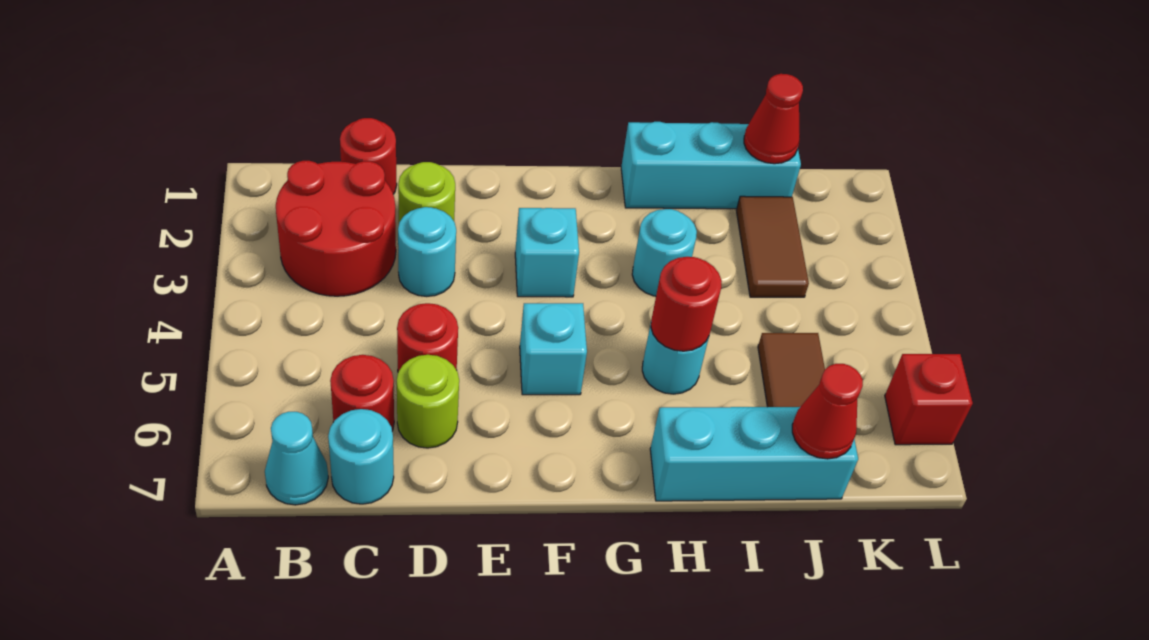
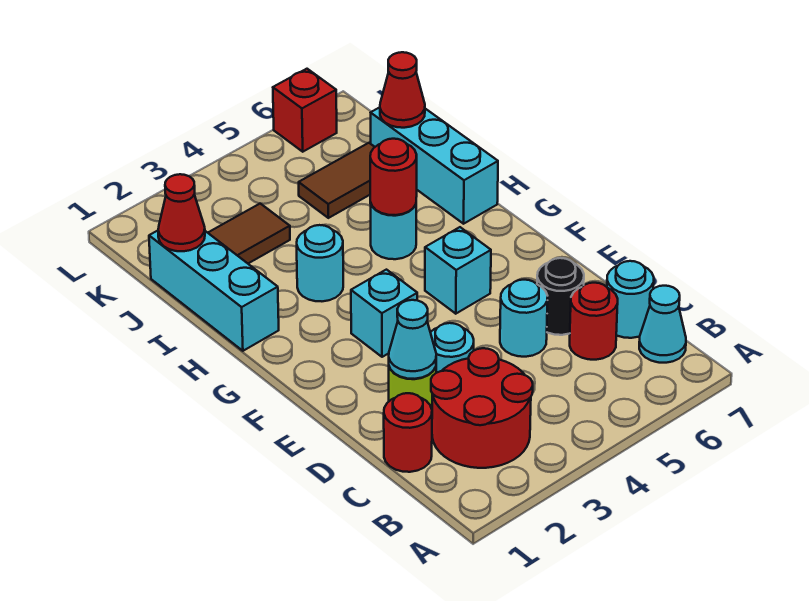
none -> cyan cone D2 level 2
red round brick D5 level 1 -> cyan round brick D5 level 1
lime round brick D6 level 1 -> black round brick D6 level 1

